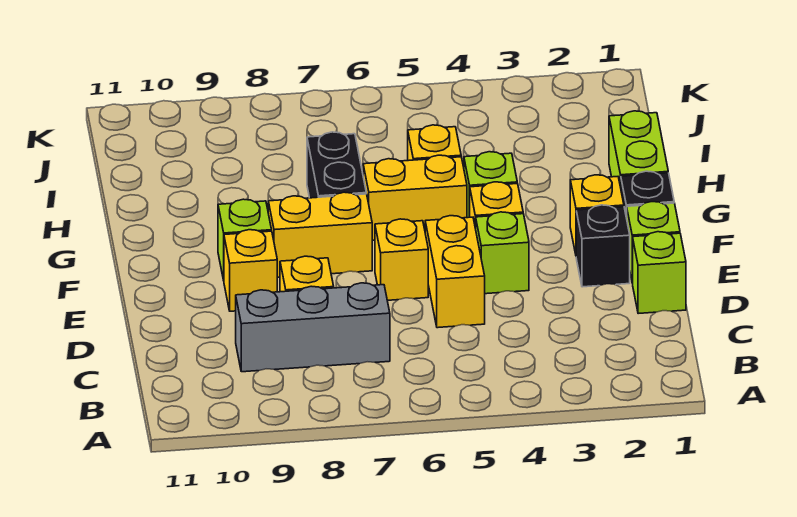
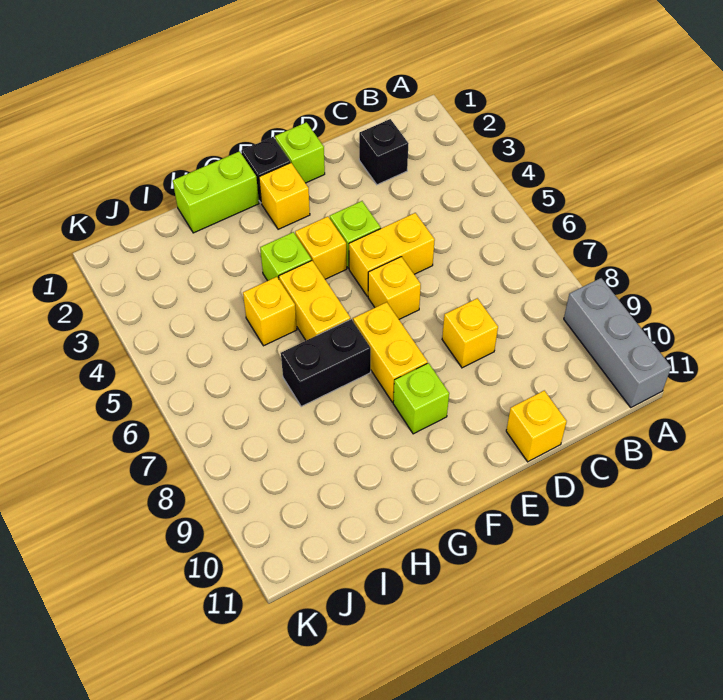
grey brick C7:C9 level 1 -> grey brick A9:A11 level 1
lime brick D1 level 1 -> none
black brick E2 level 1 -> black brick C2 level 1
yellow brick E9 level 1 -> yellow brick D11 level 1

